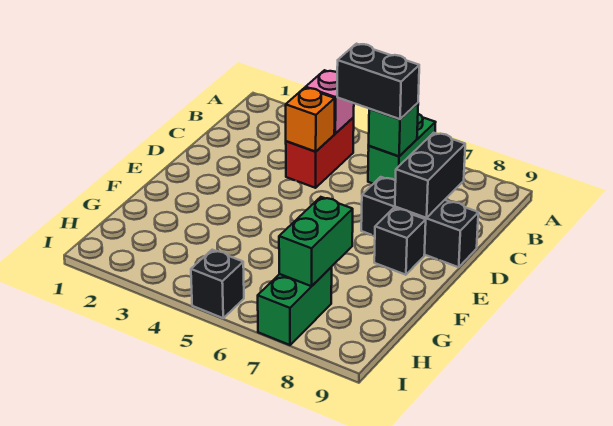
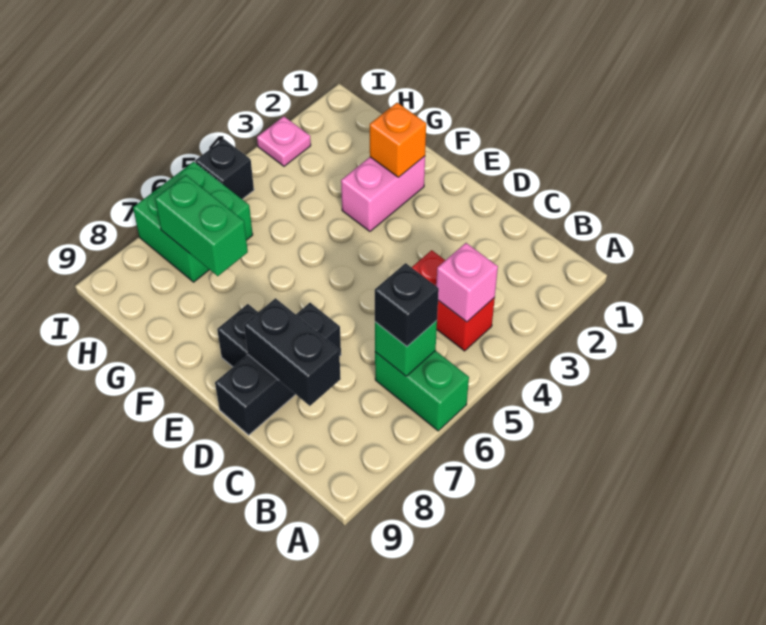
black brick B5:B6 level 3 -> black brick B6 level 3
orange brick C4 level 2 -> orange brick F2 level 2
none -> pink brick F2:F3 level 1
green brick H7:I7 level 1 -> green brick H6:I7 level 1
none -> pink plate I3 level 1

